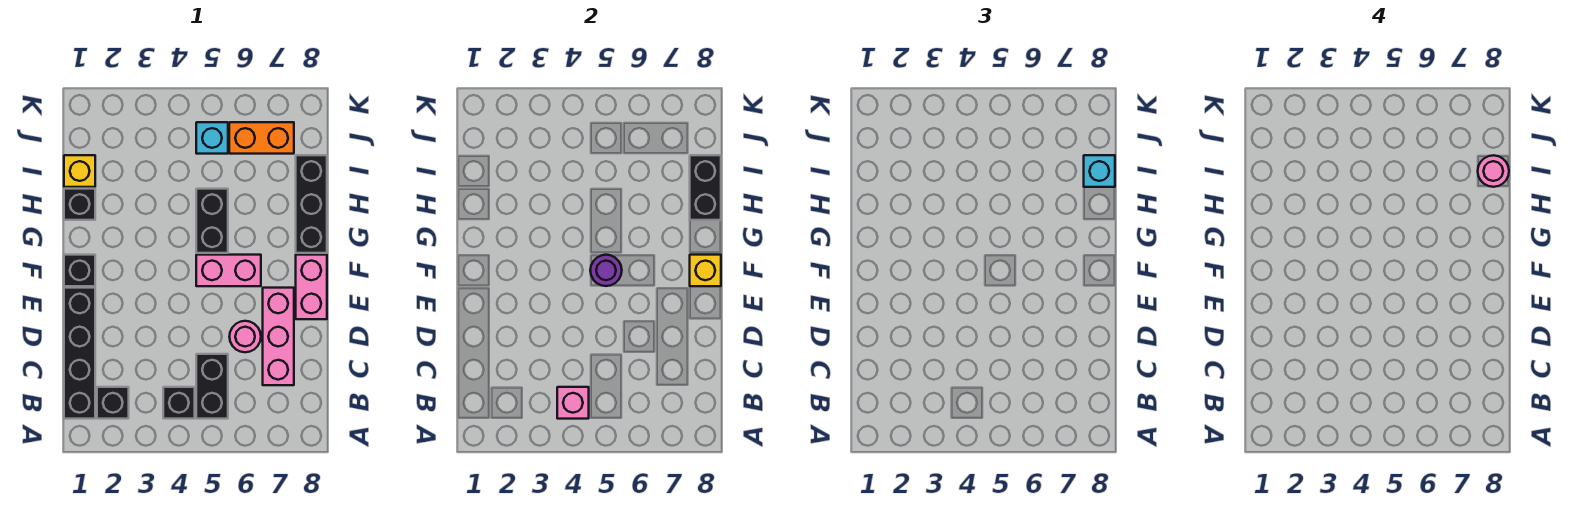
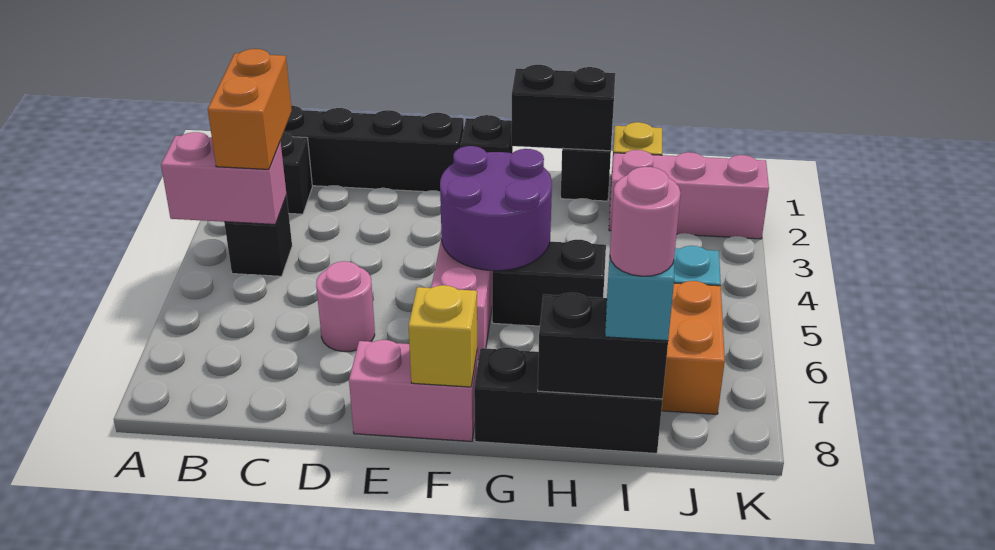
none -> orange brick B3:B4 level 3
pink brick B4 level 2 -> pink brick A4:B4 level 2
black brick B5:C5 level 1 -> black brick G1:H1 level 2
pink brick C7:E7 level 1 -> pink brick I2:K2 level 1
purple round brick F5 level 2 -> purple round brick F4:G5 level 2

